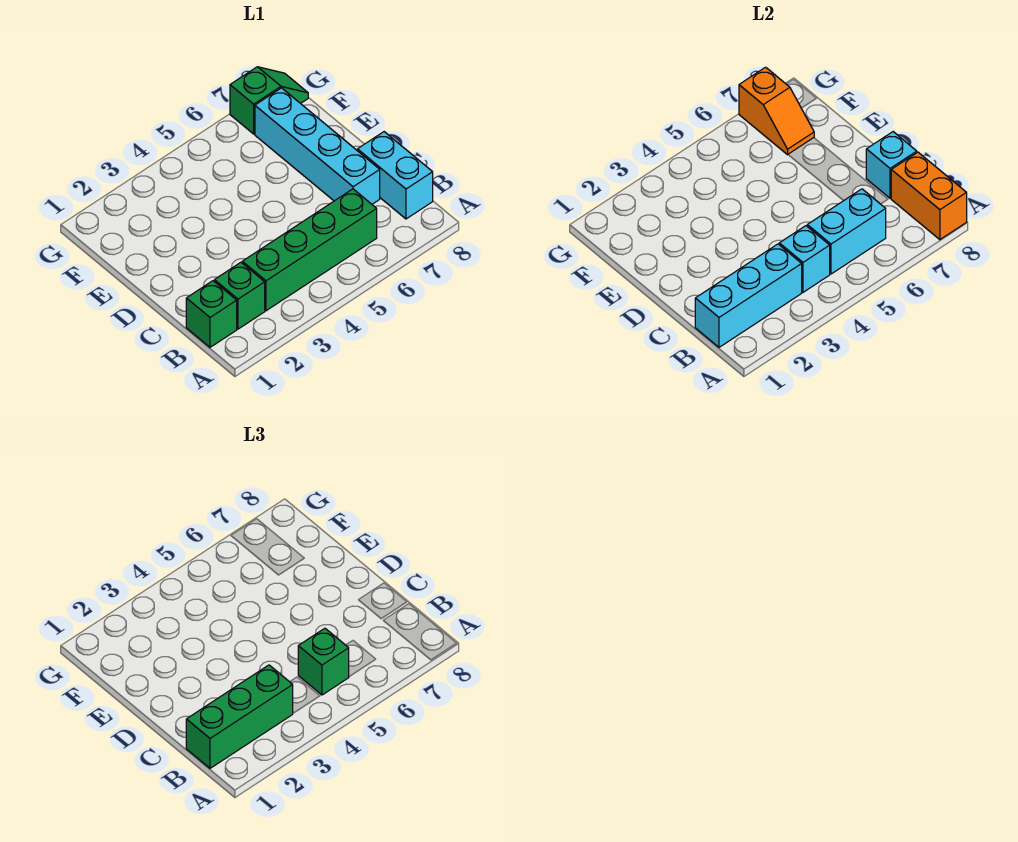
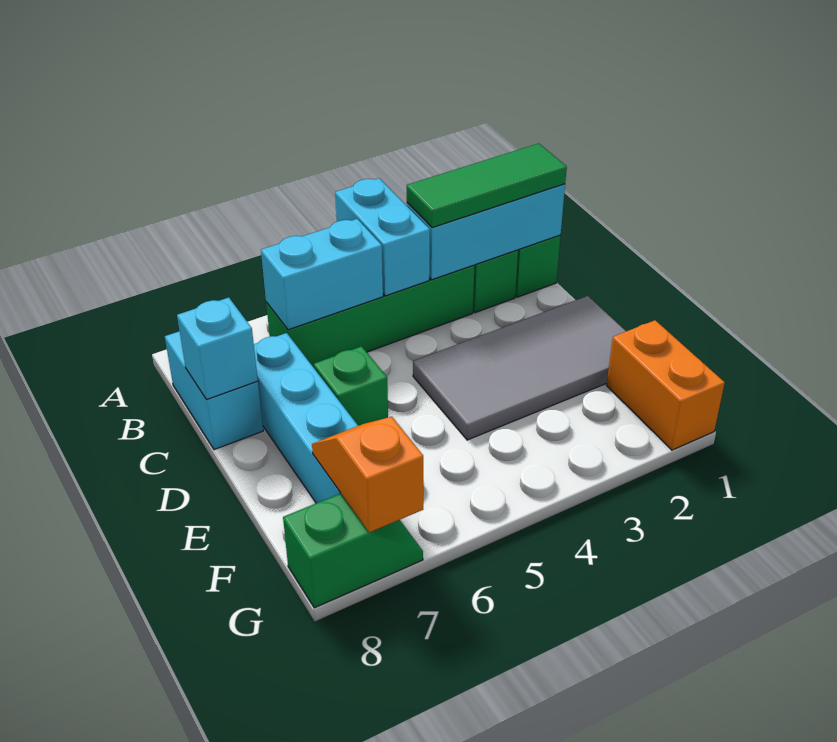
orange brick A8:B8 level 2 -> orange brick F1:G1 level 1
green brick B1:B3 level 3 -> green tile B1:B3 level 3
cyan brick B4 level 2 -> cyan brick A4:B4 level 2
green brick B5 level 3 -> green brick D6 level 1
none -> grey tile D1:E4 level 1
green slope G7:G8 level 1 top 7 -> green slope G7:G8 level 1 top 8

